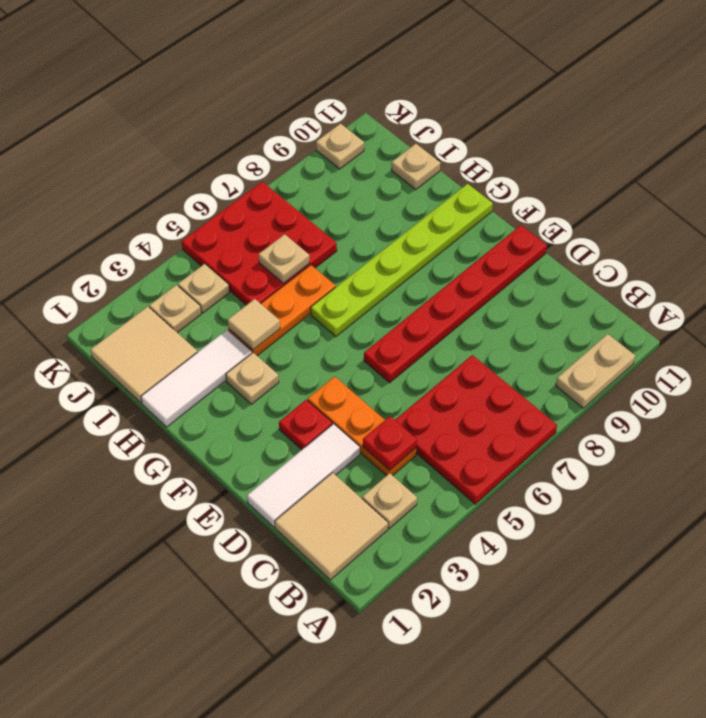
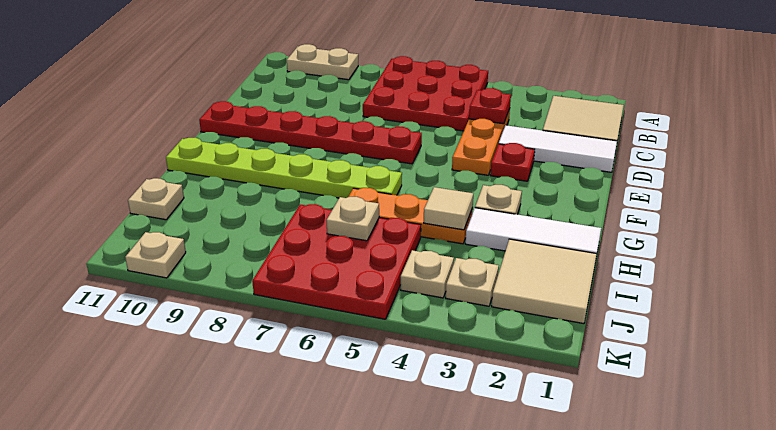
tan plate B3 level 1 -> none

